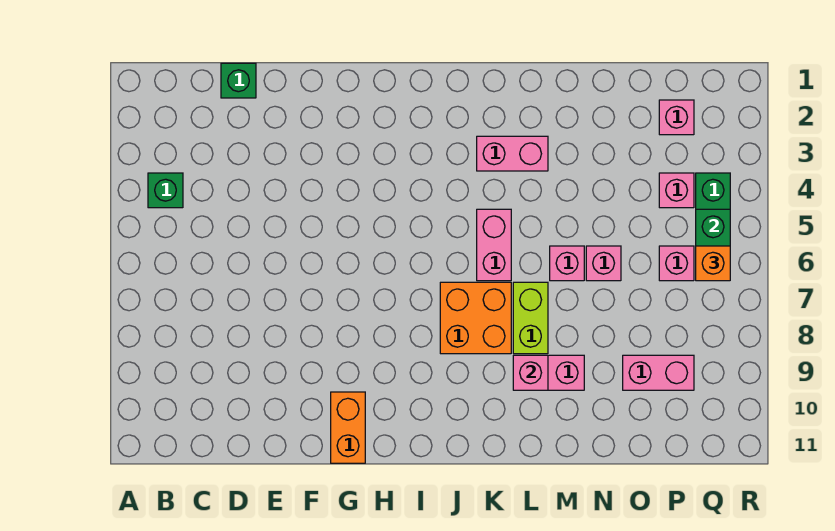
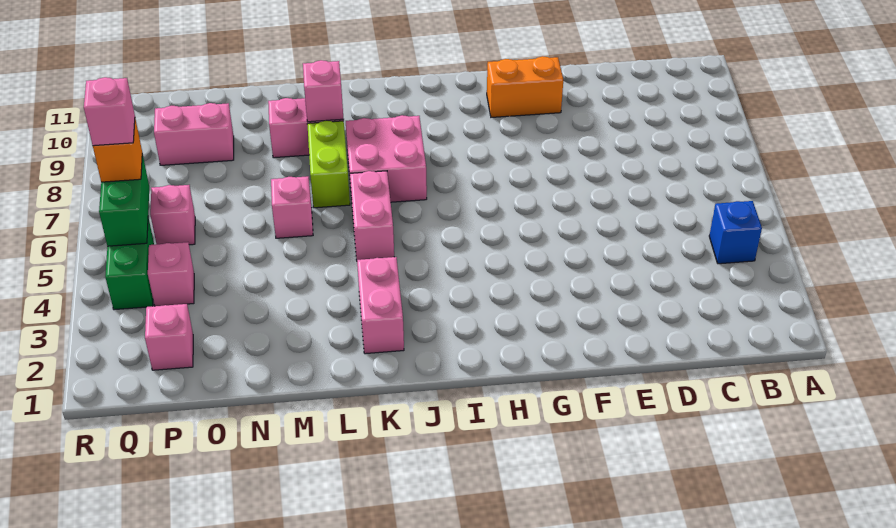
green brick B4 level 1 -> blue brick B4 level 1
green brick D1 level 1 -> none
orange brick G10:G11 level 1 -> orange brick F10:G10 level 1
orange brick J7:K8 level 1 -> pink brick J7:K8 level 1
pink brick K3:L3 level 1 -> pink brick K2:K3 level 1
pink brick N6 level 1 -> pink brick Q6 level 4

